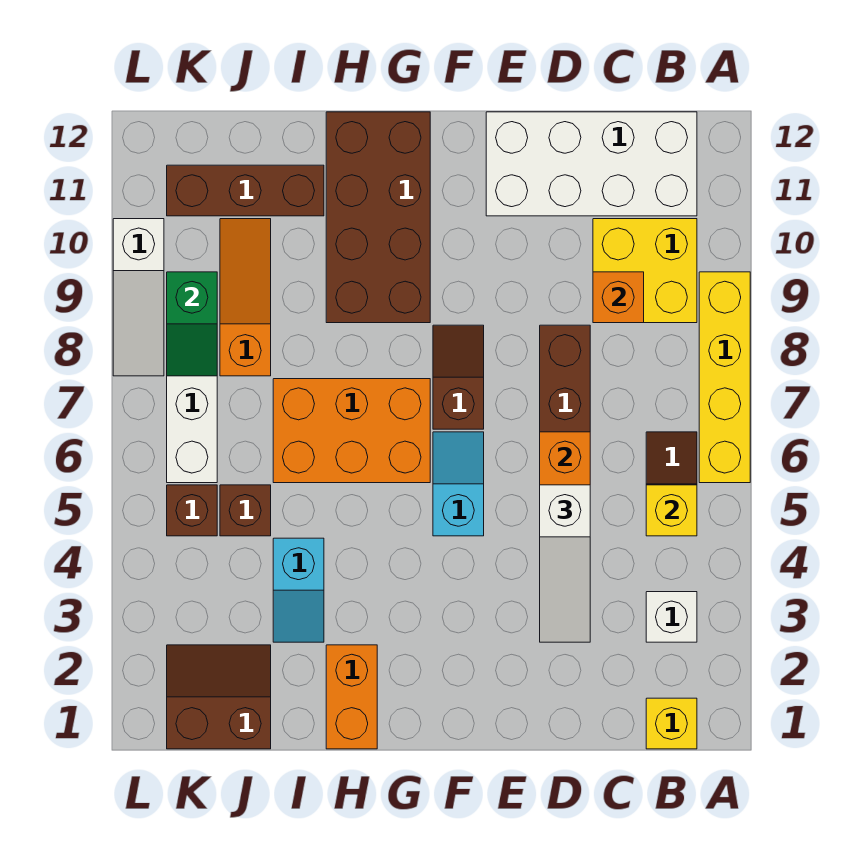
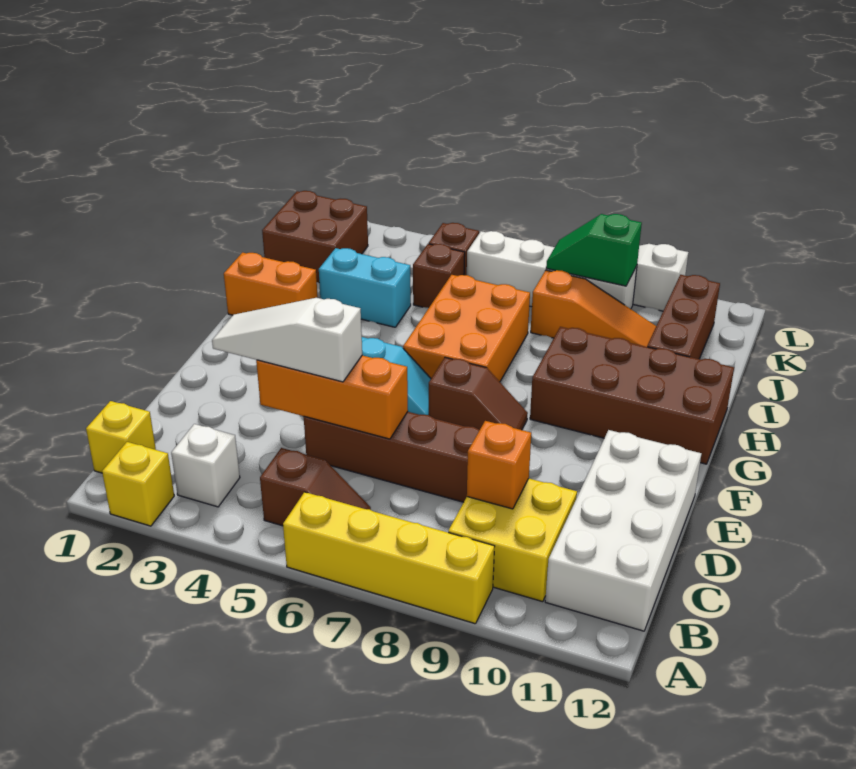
yellow brick B5 level 2 -> yellow brick A2 level 1
cyan slope I3:I4 level 1 top 4 -> cyan brick I3:I4 level 1
brown slope J1:K2 level 1 top 1 -> brown brick J1:K2 level 1

